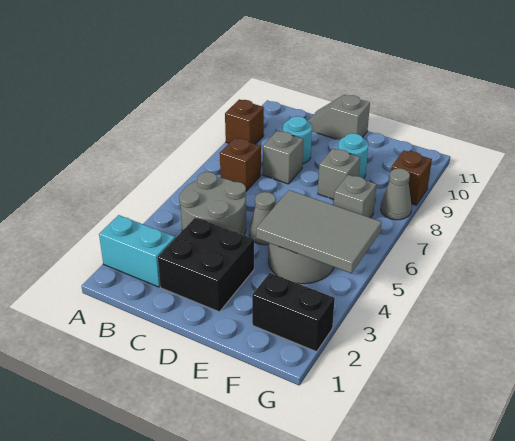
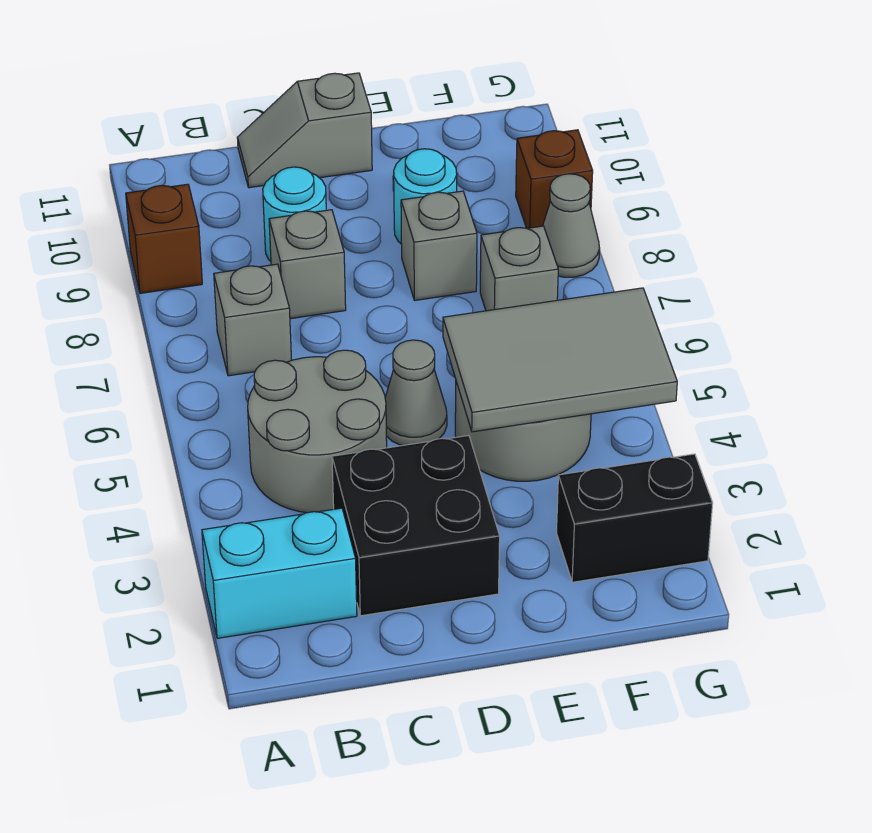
brown brick B7 level 1 -> grey brick B7 level 1

